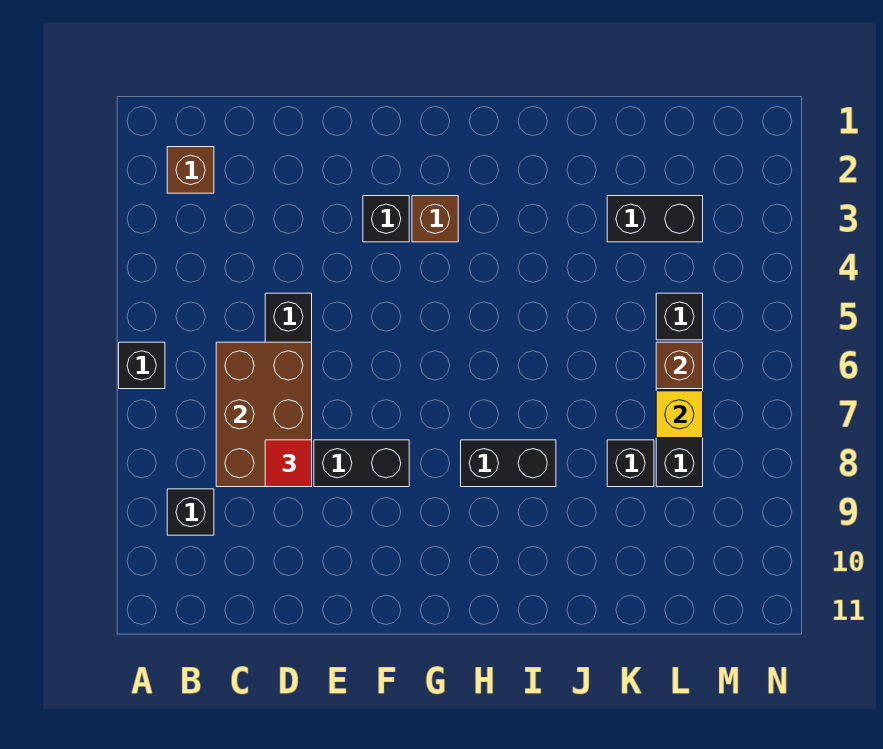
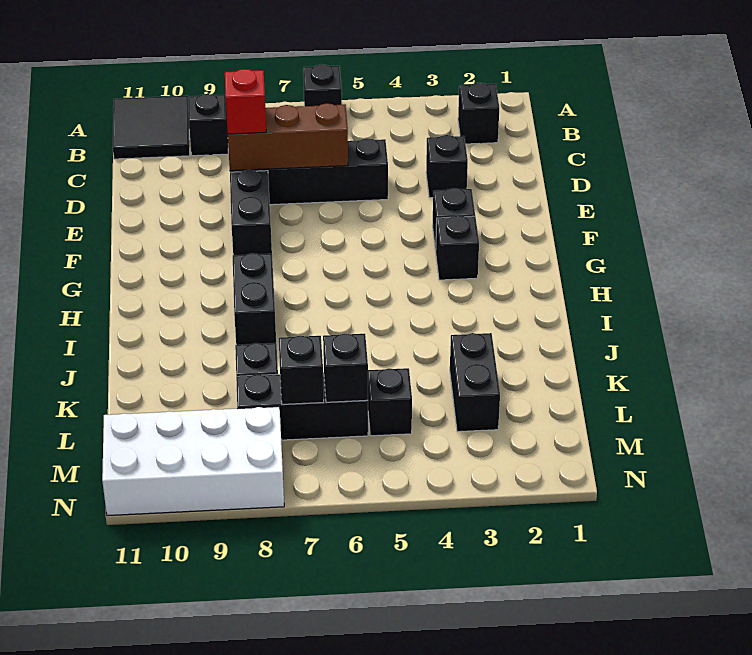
none -> black tile A10:B11 level 1
brown brick B2 level 1 -> black brick B2 level 1
brown brick C6:D8 level 2 -> brown brick D6:D8 level 2
none -> black brick D3 level 1
red tile D8 level 3 -> red brick D8 level 3
brown brick G3 level 1 -> black brick G3 level 1
brown brick L6 level 2 -> black brick L6 level 2
yellow brick L7 level 2 -> black brick L7 level 2
none -> white brick M8:N11 level 1

